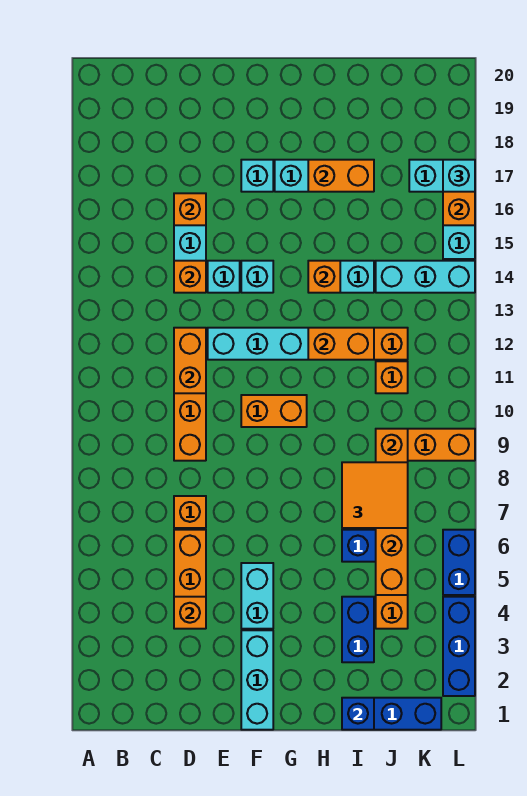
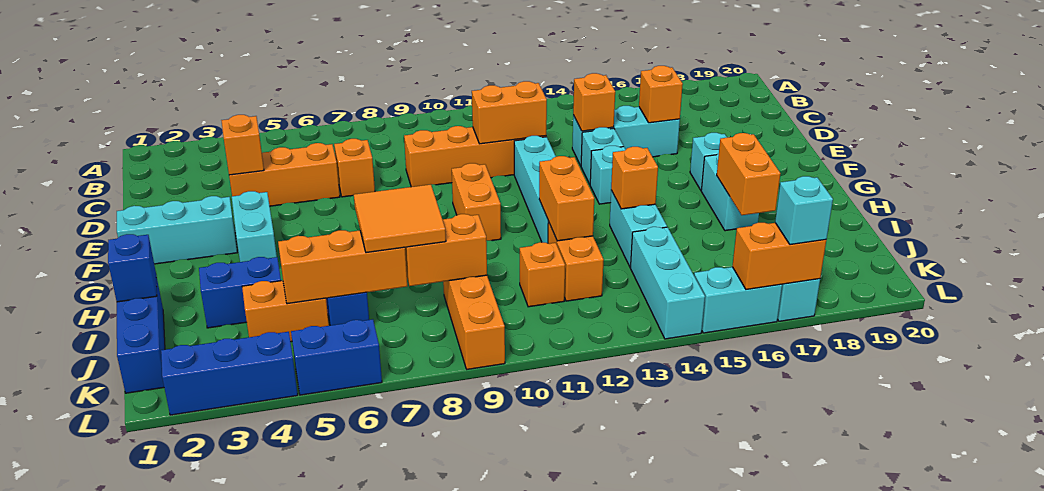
cyan brick F4:F5 level 1 -> cyan brick F4:G4 level 1

